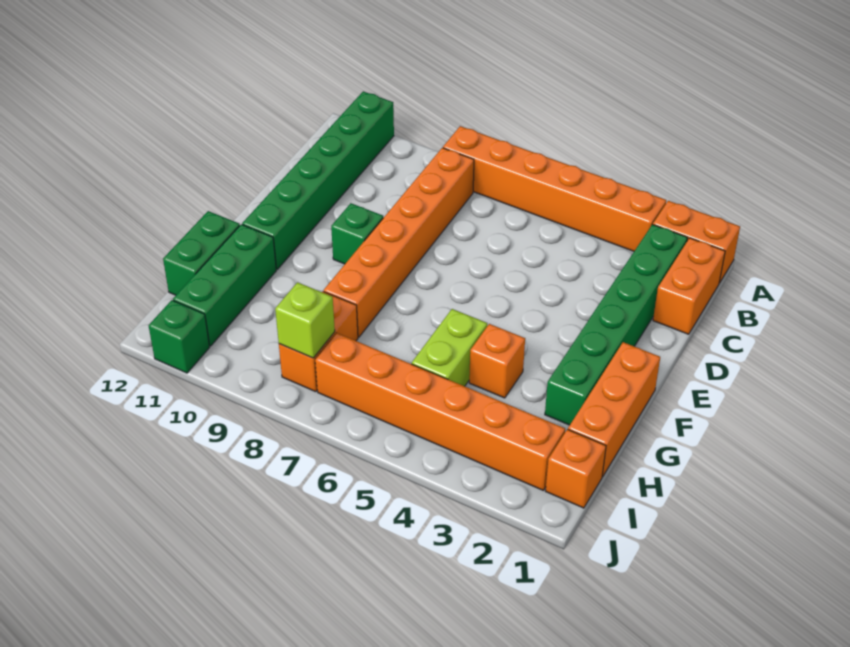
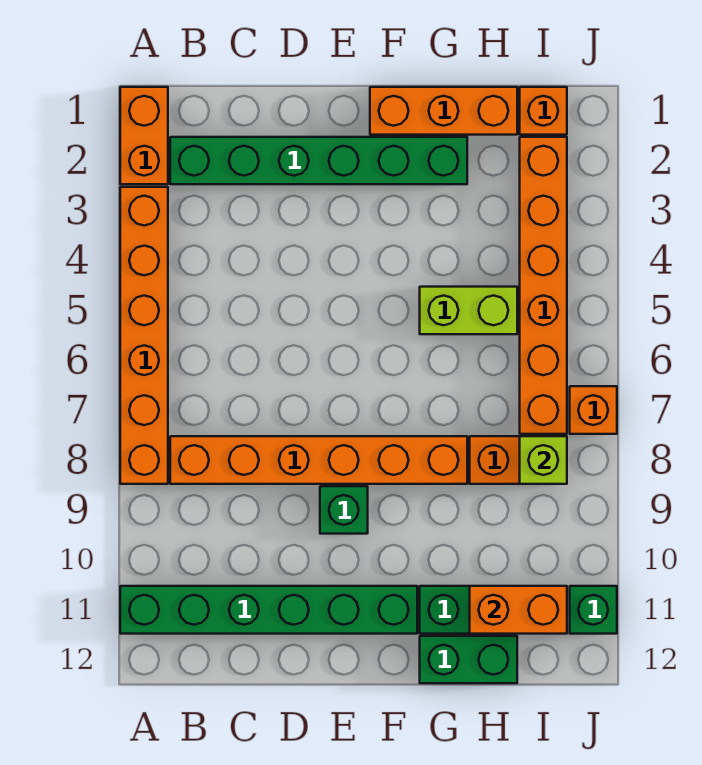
orange brick B1:C1 level 1 -> orange brick H11:I11 level 2
orange brick G4 level 1 -> orange brick J7 level 1

